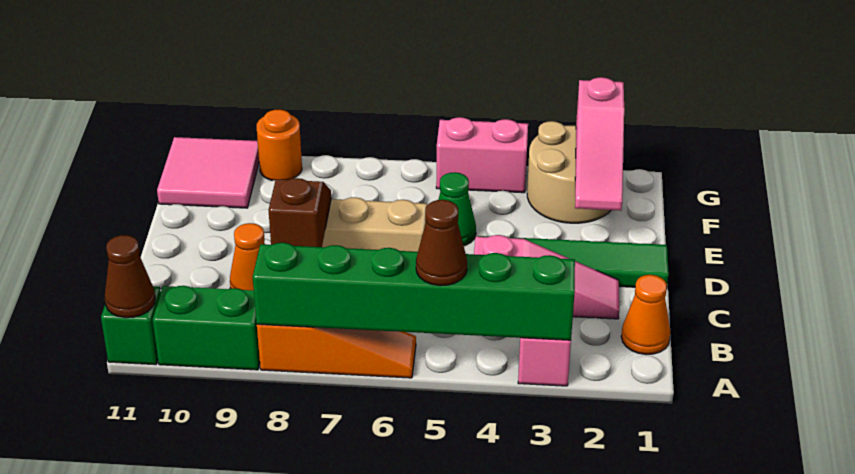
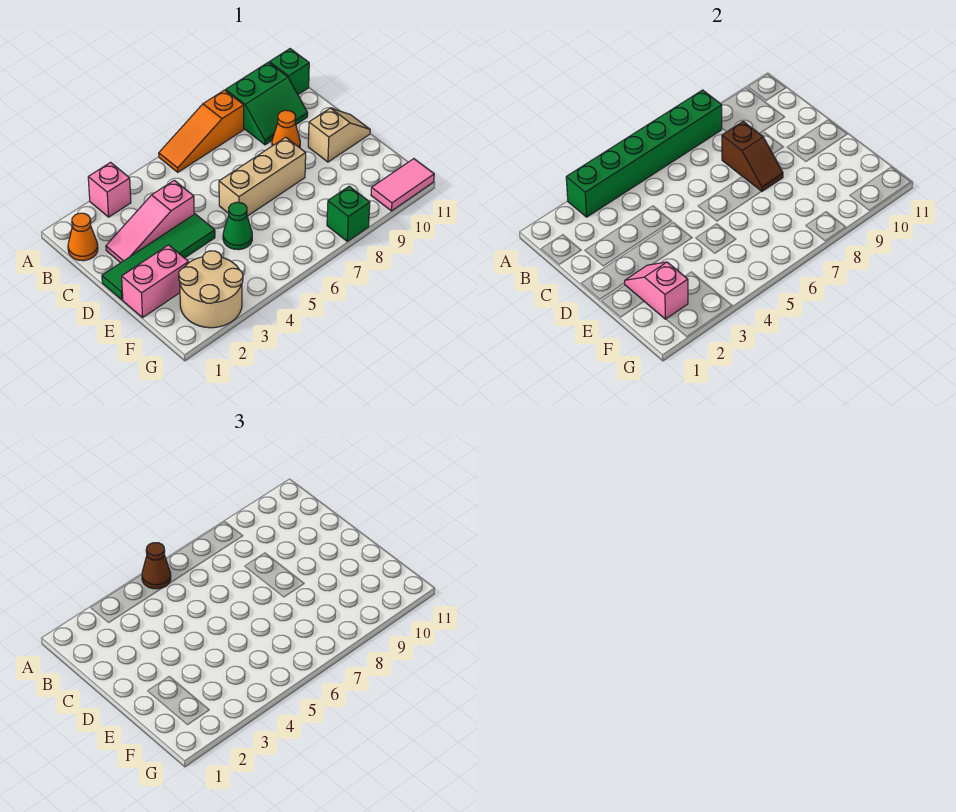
brown cone A11 level 2 -> none
none -> tan slope D10:D11 level 1 top 10
pink slope E2:G2 level 2 top G -> pink slope E2:F2 level 2 top F
pink tile F10:G11 level 1 -> pink tile G10:G11 level 1
pink brick G4:G5 level 1 -> pink brick E1:E2 level 1
none -> green brick G8 level 1
orange round brick G9 level 1 -> none

